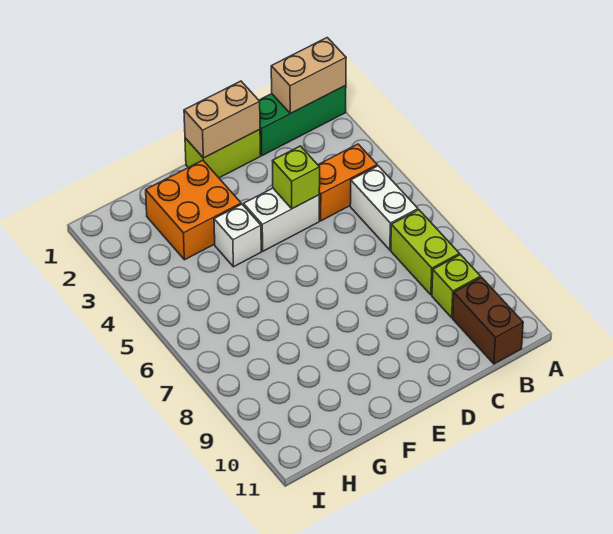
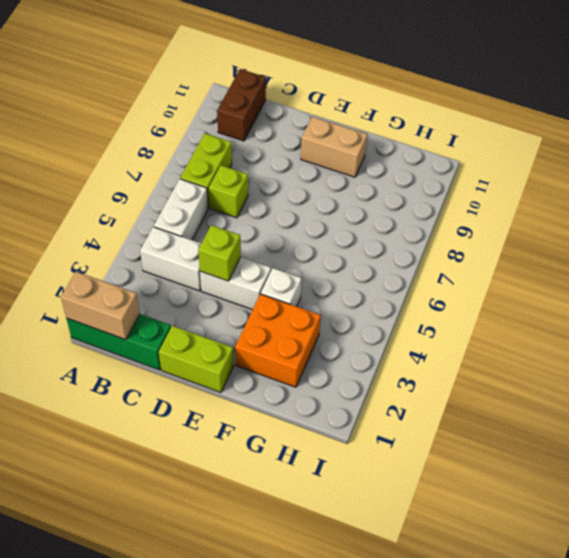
orange brick B4:C4 level 1 -> white brick B4:C4 level 1
lime brick B9 level 1 -> lime brick C7 level 1
tan brick D1:E1 level 2 -> tan brick E10:F10 level 1

